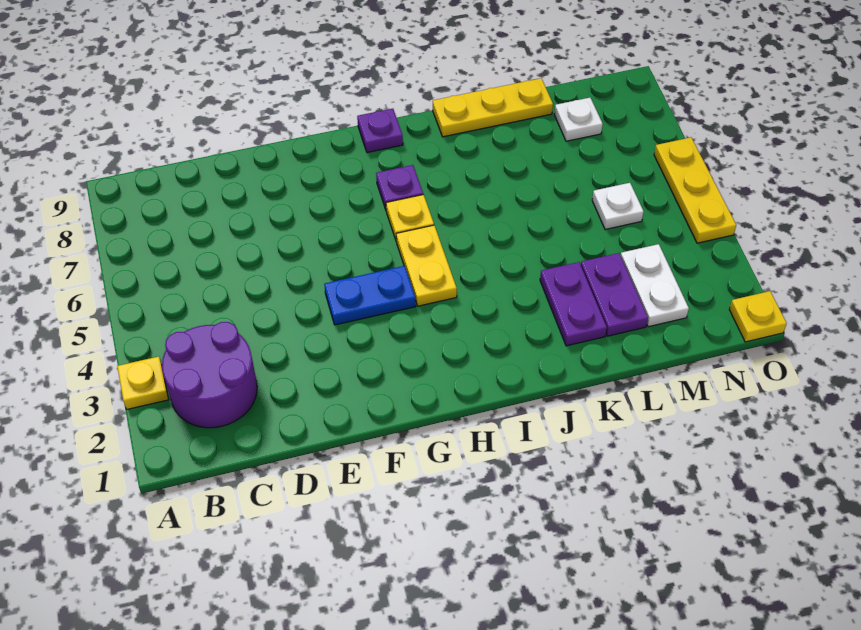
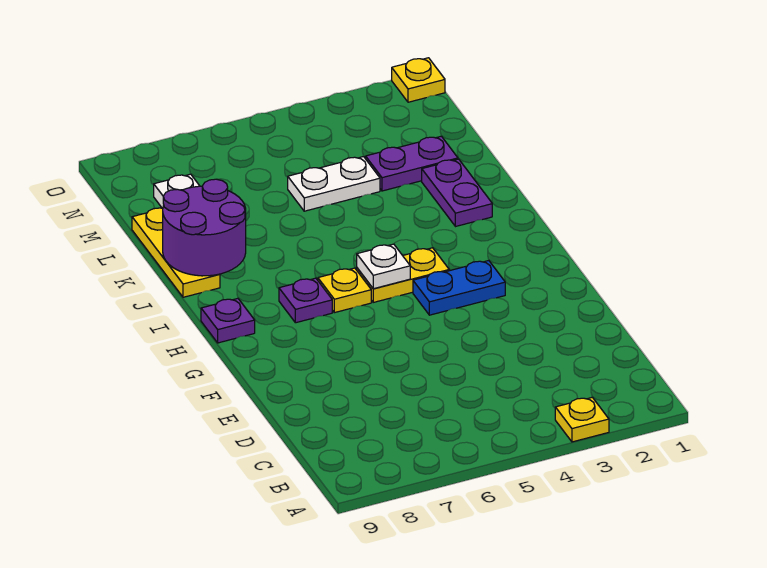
purple round brick B2:C3 level 1 -> purple round brick J8:K9 level 2
blue plate F4:G4 level 1 -> blue plate G3:G4 level 1
purple plate K2:K3 level 1 -> purple plate J2:K2 level 1
white plate M2:M3 level 1 -> white plate L4:L5 level 1
white plate M5 level 1 -> white plate H5 level 2
yellow plate O4:O6 level 1 -> none

